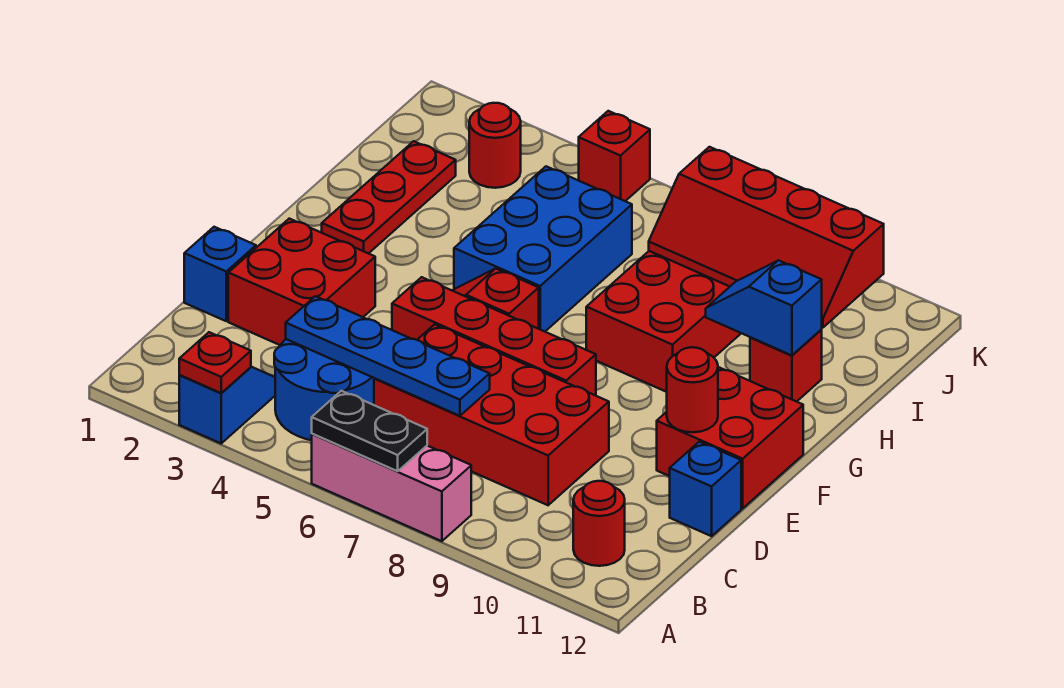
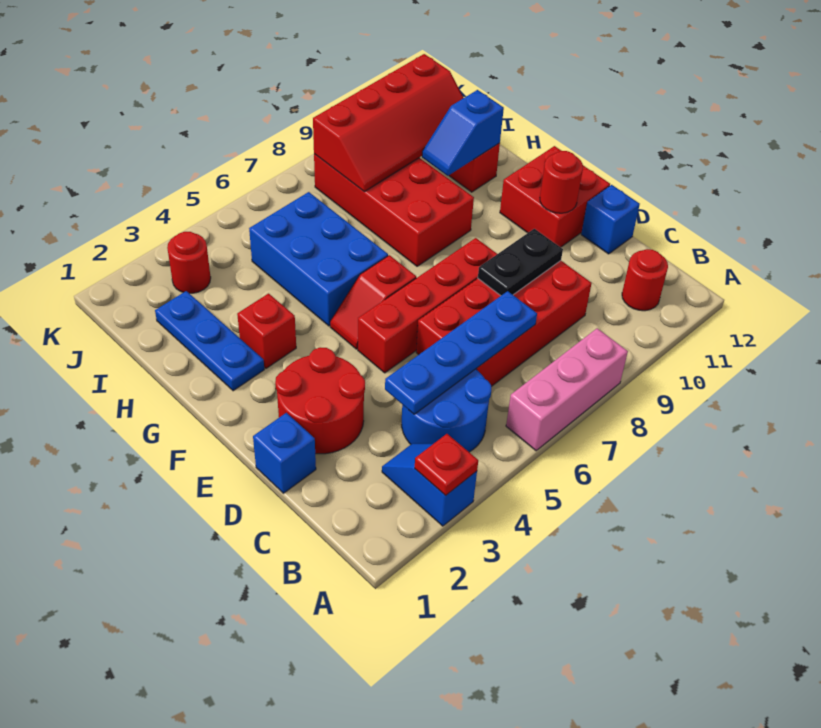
black plate A6:A7 level 2 -> black plate D8:D9 level 2
red brick D2:E3 level 1 -> red round brick D2:E3 level 1
red plate G2:I2 level 1 -> blue plate G2:I2 level 1
red brick K5 level 1 -> red brick G3 level 1

